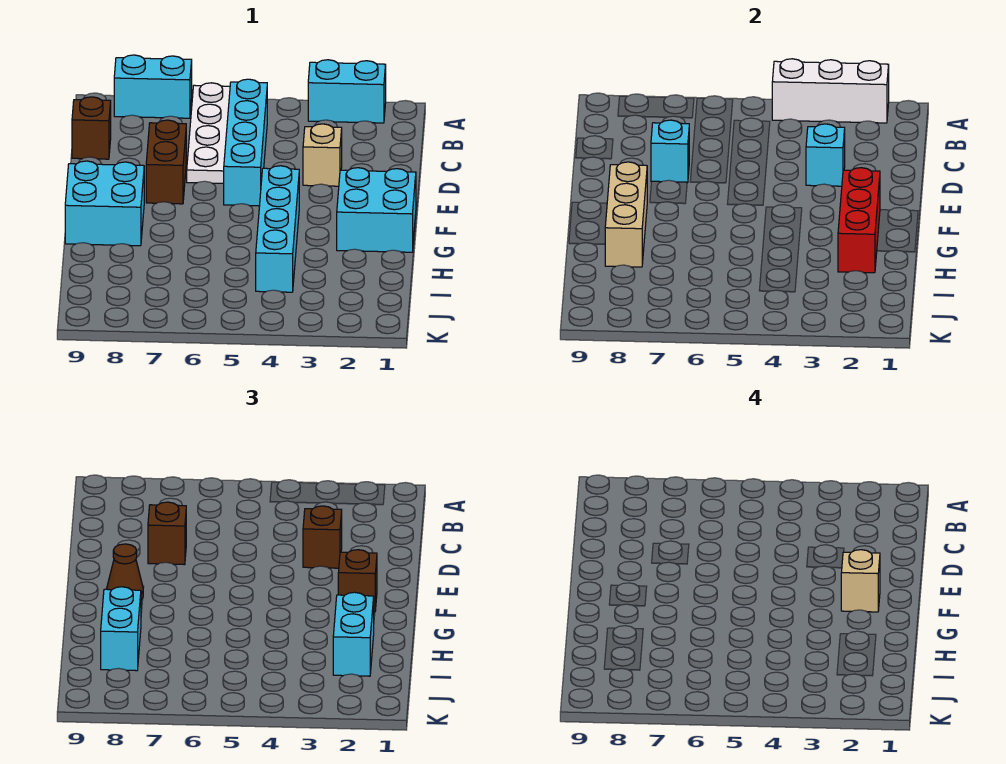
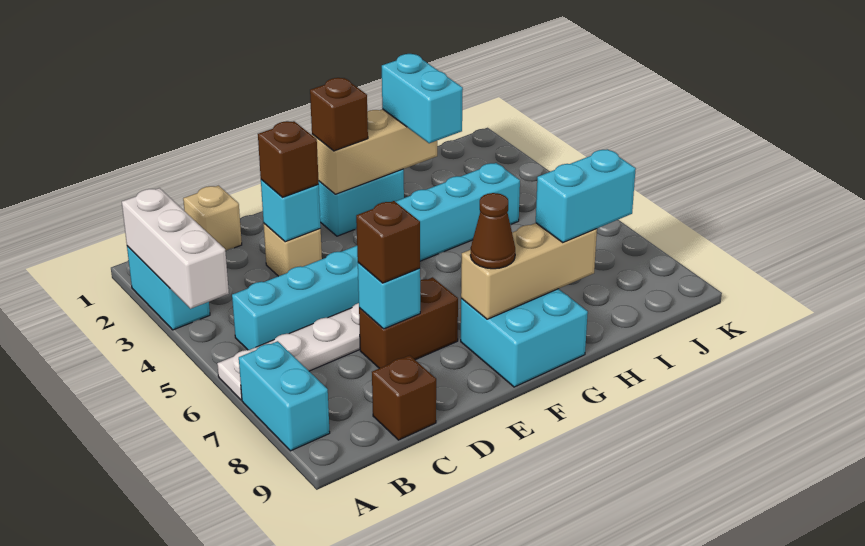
red brick F2:H2 level 2 -> tan brick F2:H2 level 2
tan brick F2 level 4 -> tan brick C1 level 1
cyan brick H2:I2 level 3 -> cyan brick H2:H3 level 3

